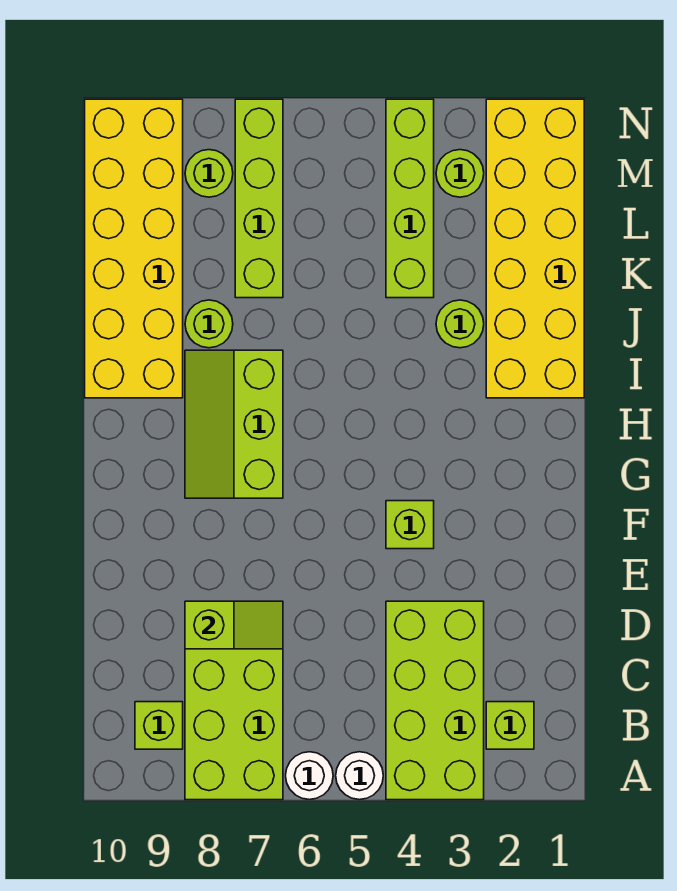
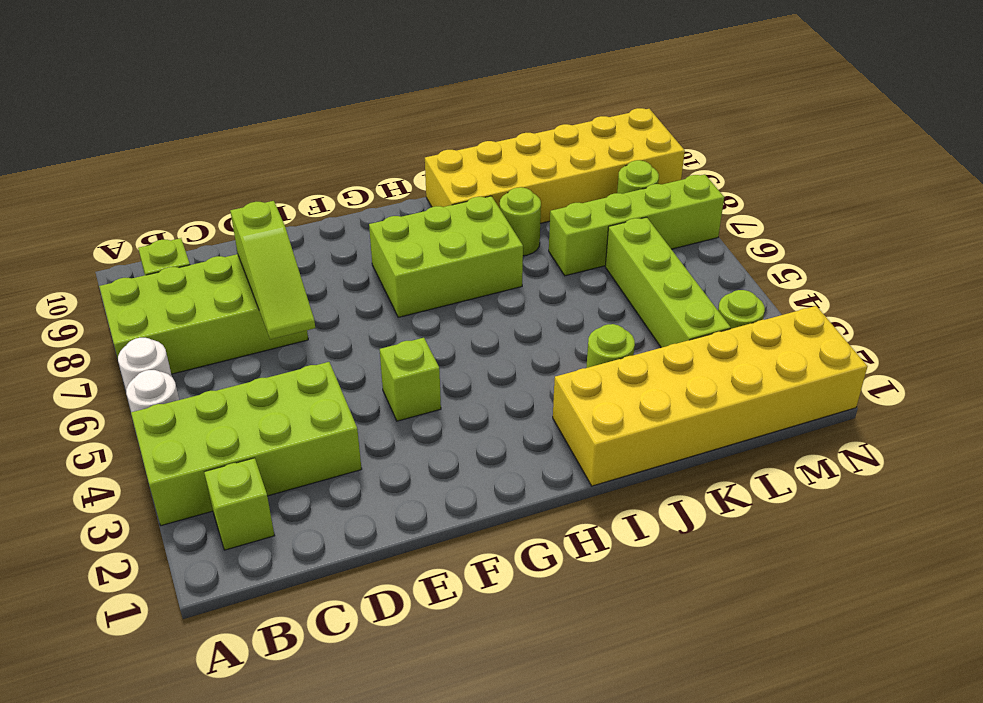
lime slope D7:D8 level 2 top 8 -> lime slope D6:D8 level 2 top 8
lime slope G7:I8 level 1 top 7 -> lime brick G7:I8 level 1
lime brick K4:N4 level 1 -> lime brick L3:L6 level 1

